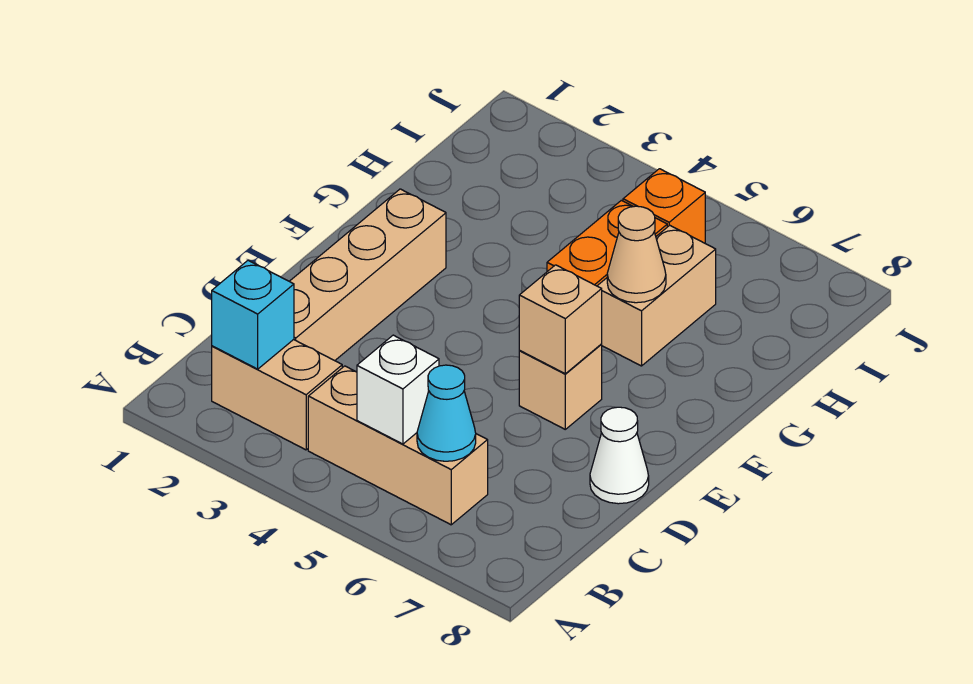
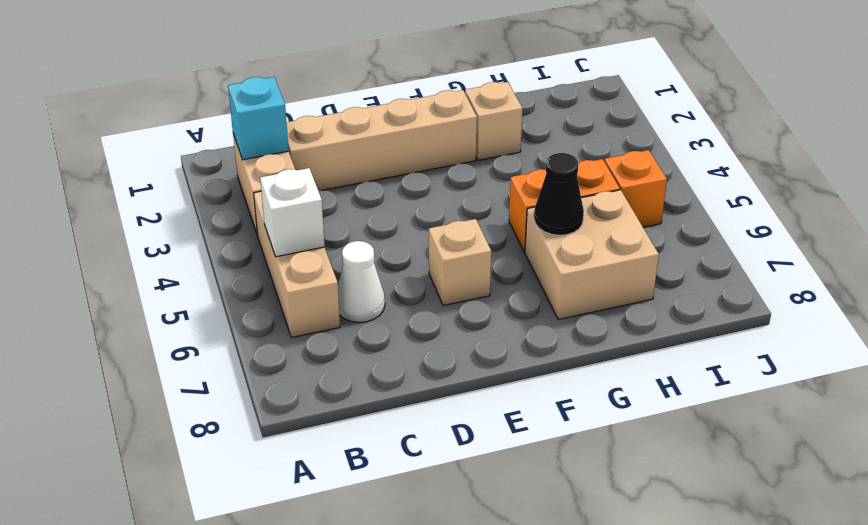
cyan cone B6 level 2 -> none
white cone D8 level 1 -> white cone C6 level 1
tan brick E6 level 2 -> tan brick G2 level 1
tan brick G6:H6 level 1 -> tan brick G6:H7 level 1
tan cone G6 level 2 -> black cone G6 level 2

